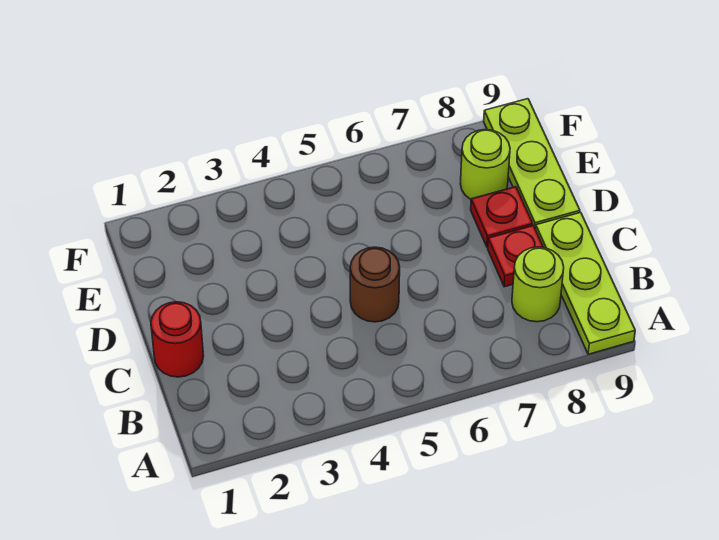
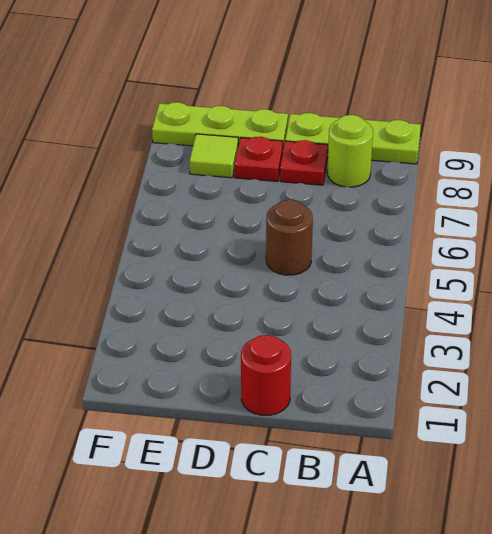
lime round brick E8 level 1 -> lime tile E8 level 1

